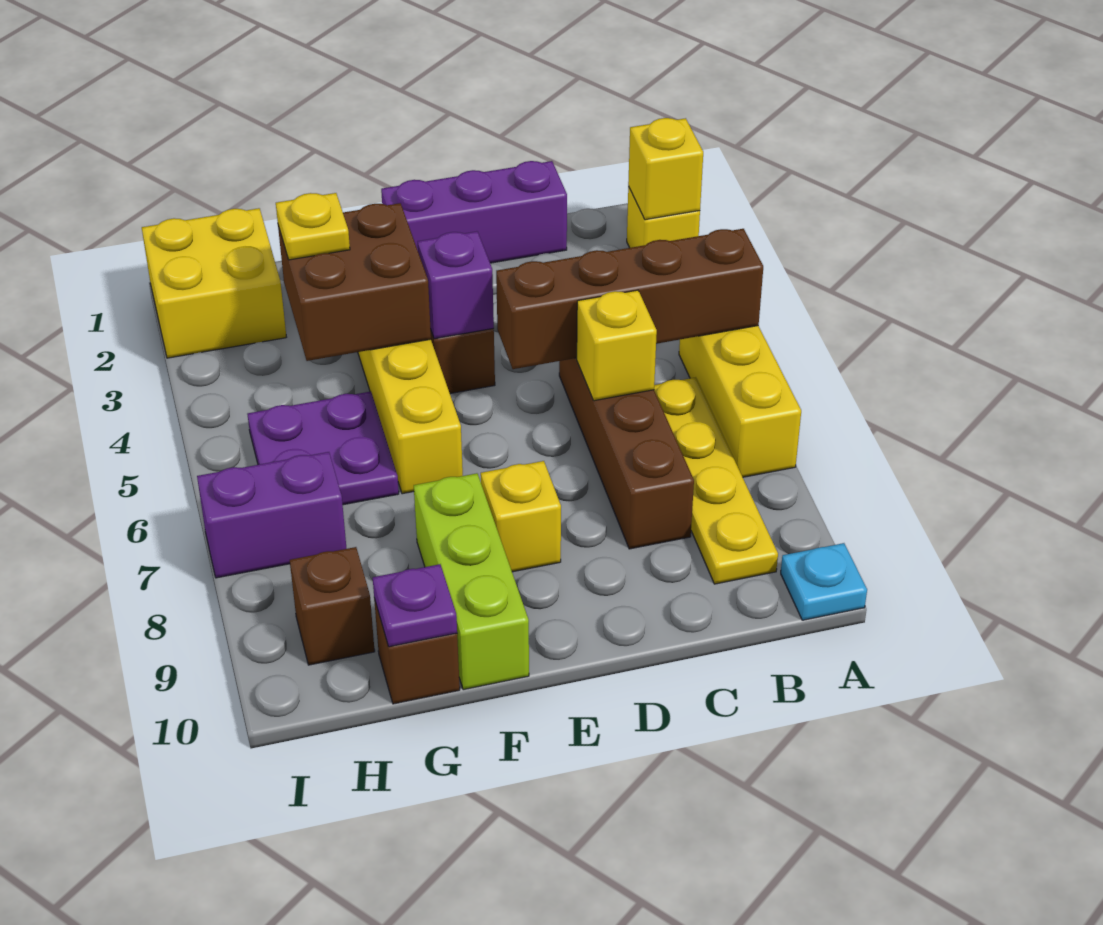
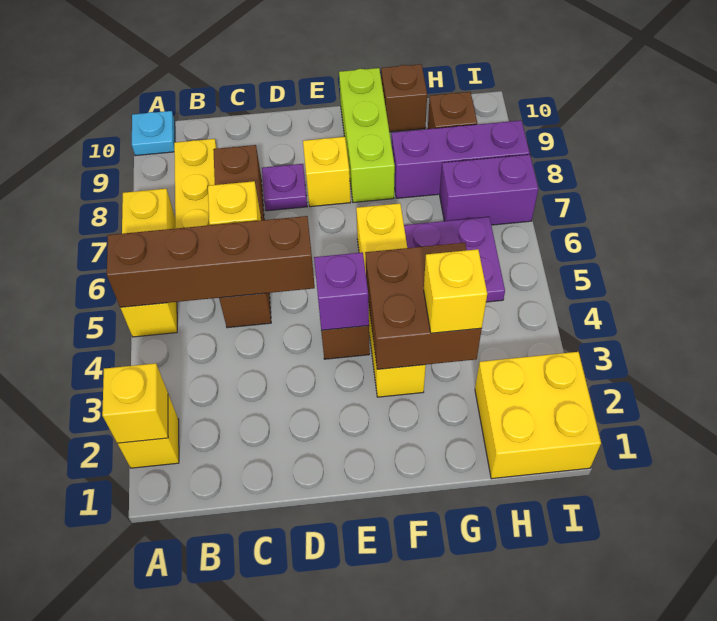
purple brick C1:E1 level 1 -> purple brick G8:I8 level 1
yellow plate G3 level 3 -> yellow brick G3 level 3
purple plate G10 level 2 -> purple plate D8 level 1

